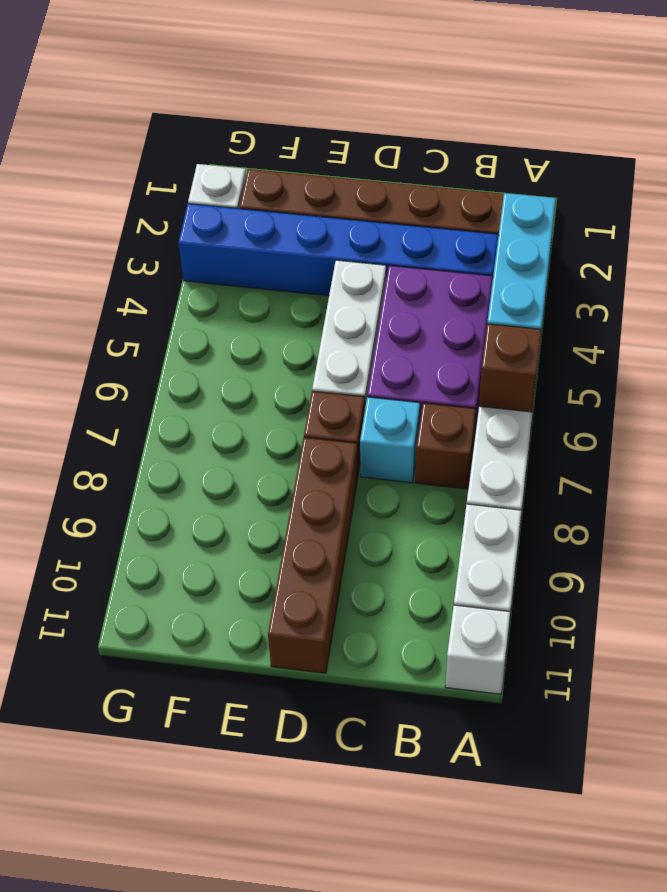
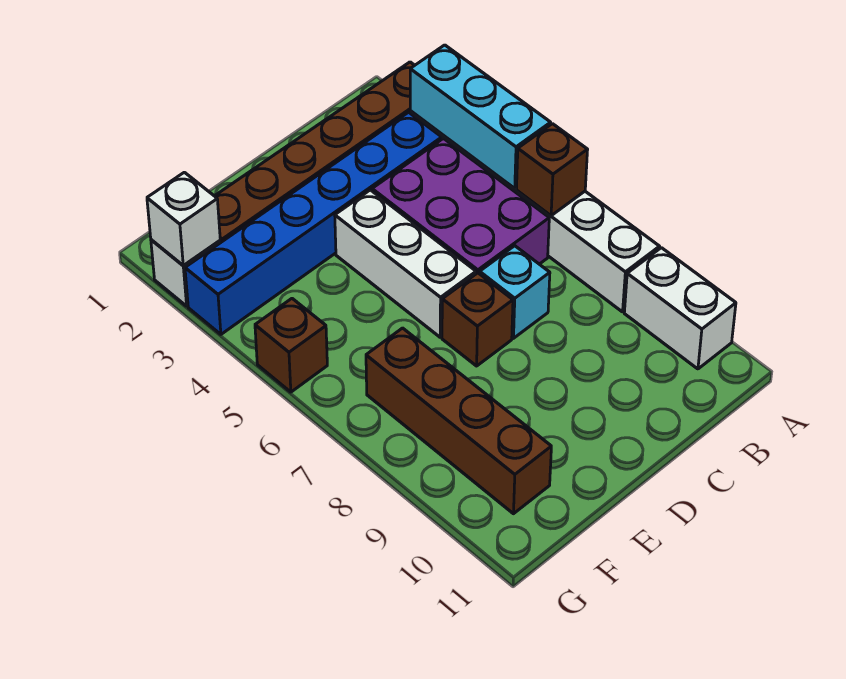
white brick A11 level 1 -> white brick G2 level 2
brown brick B7 level 1 -> brown brick G5 level 1
brown brick D8:D11 level 1 -> brown brick F7:F10 level 1

